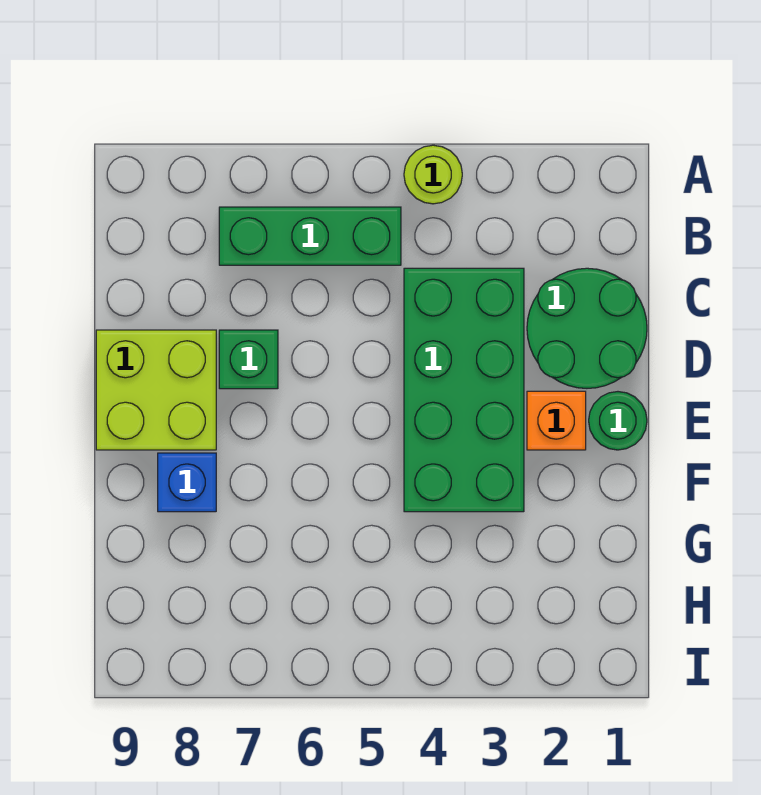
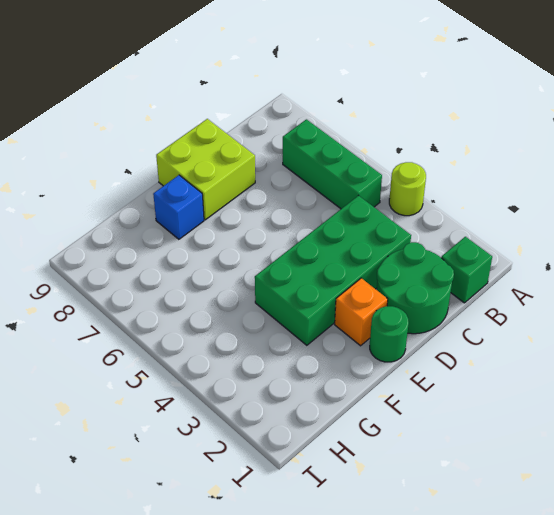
green brick D7 level 1 -> green brick B1 level 1

